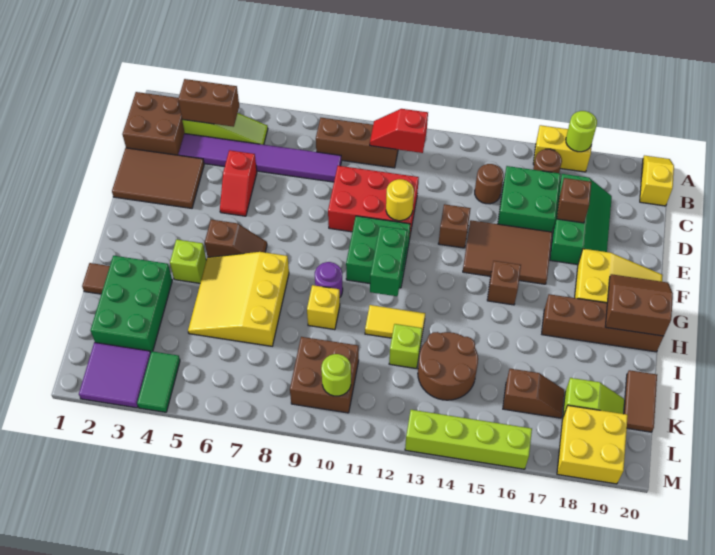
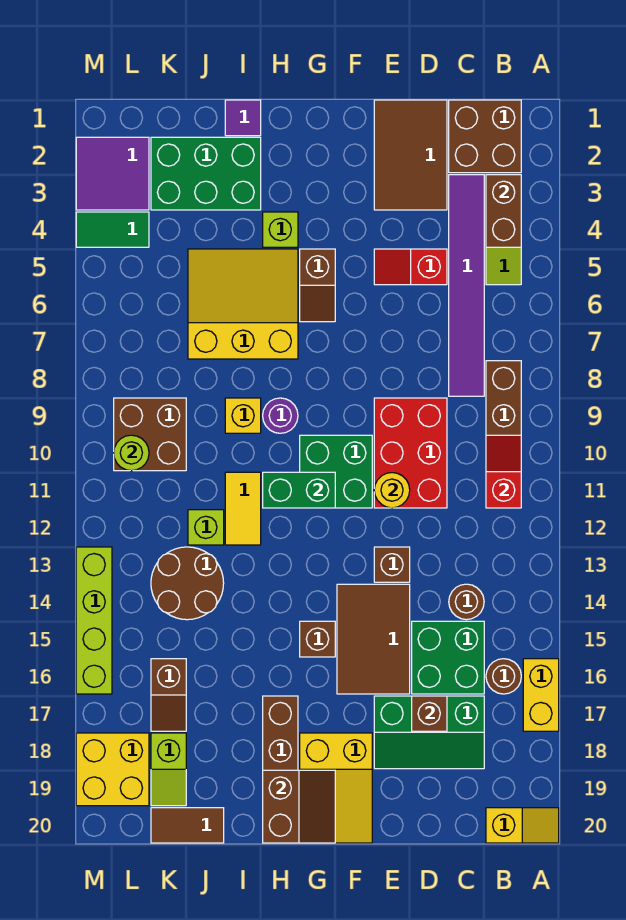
lime round brick A17 level 2 -> none
brown tile I1 level 1 -> purple tile I1 level 1

